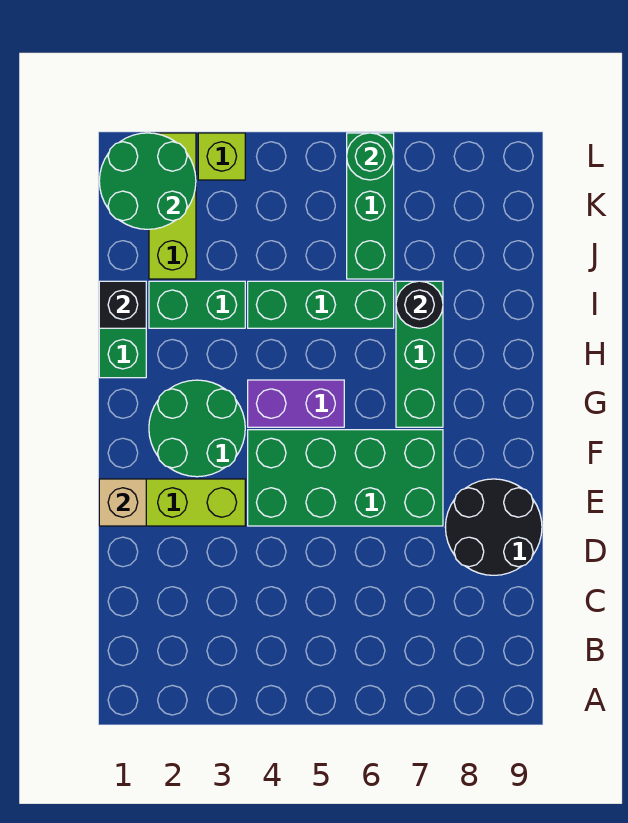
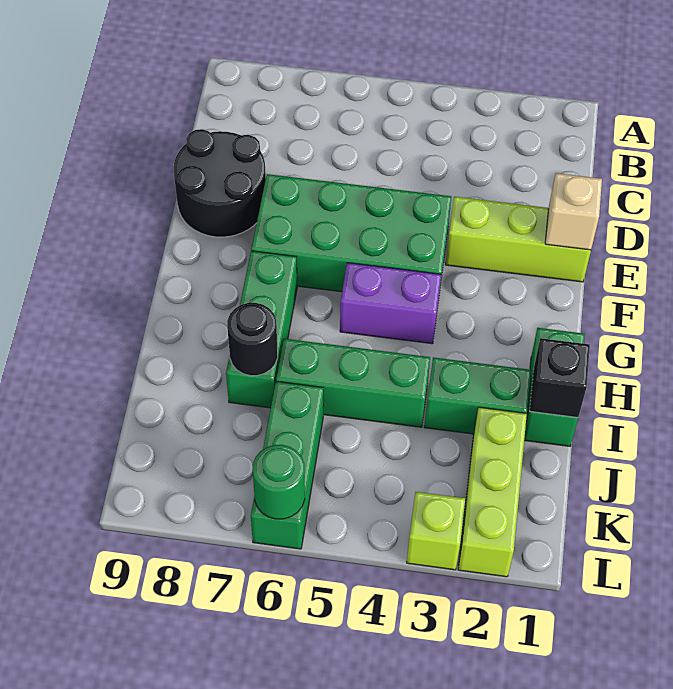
green round brick F2:G3 level 1 -> none
green round brick K1:L2 level 2 -> none

